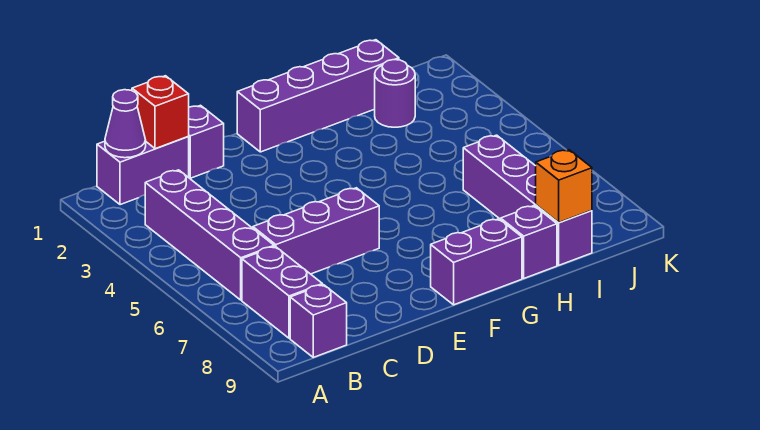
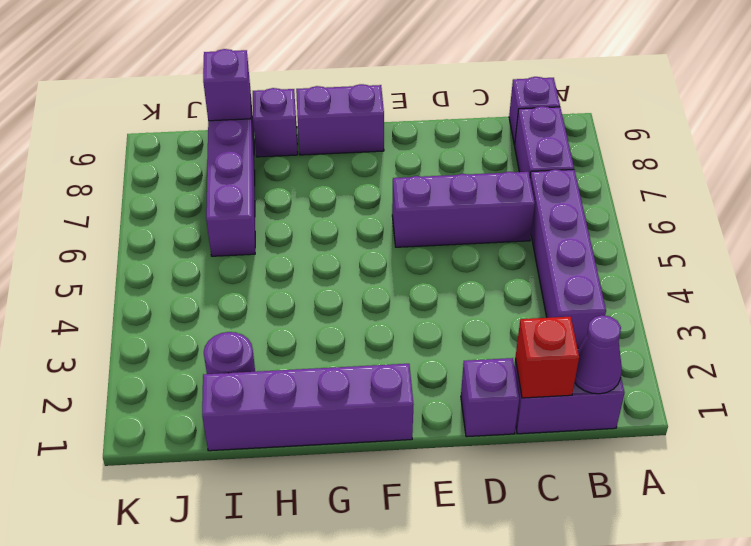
orange brick I9 level 2 -> purple brick I9 level 2

